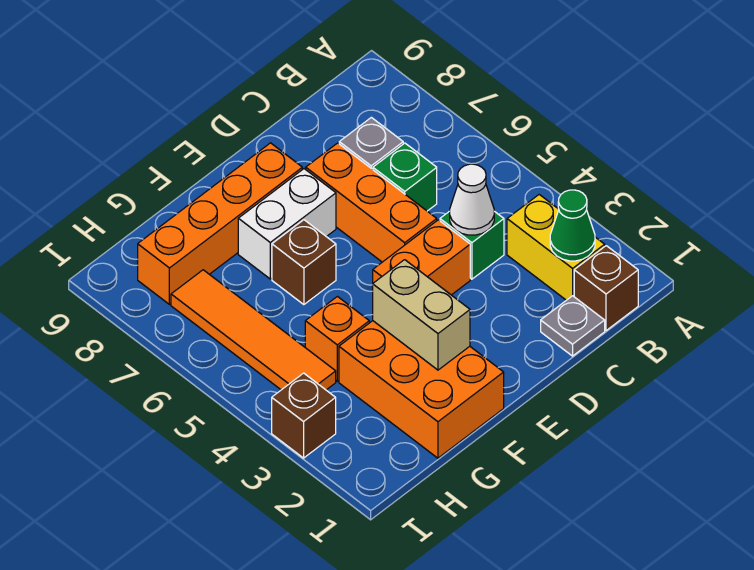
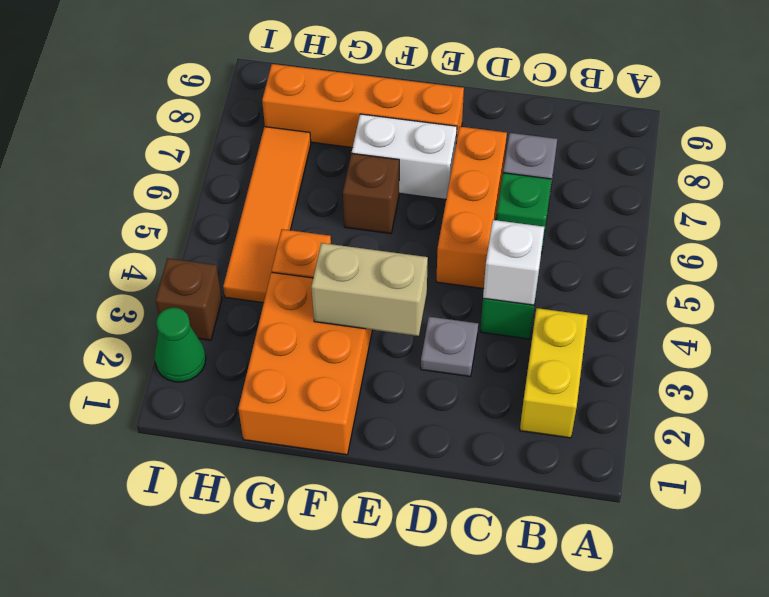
brown brick B1 level 1 -> none
green cone B2 level 2 -> green cone I2 level 1
grey plate C1 level 1 -> grey plate D3 level 1
white cone C4 level 2 -> white brick C4 level 2
orange brick D4:E4 level 1 -> none
tan brick F2:F3 level 2 -> tan brick E3:F3 level 2

